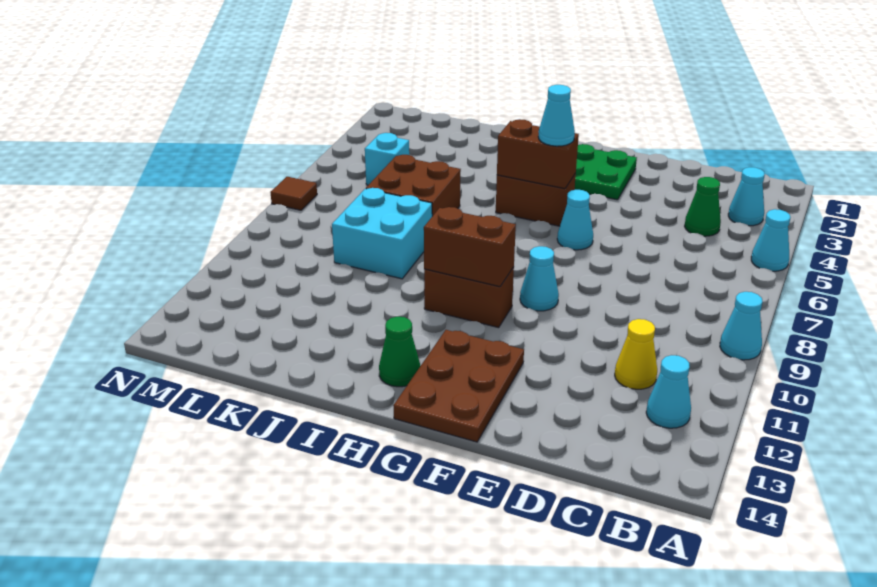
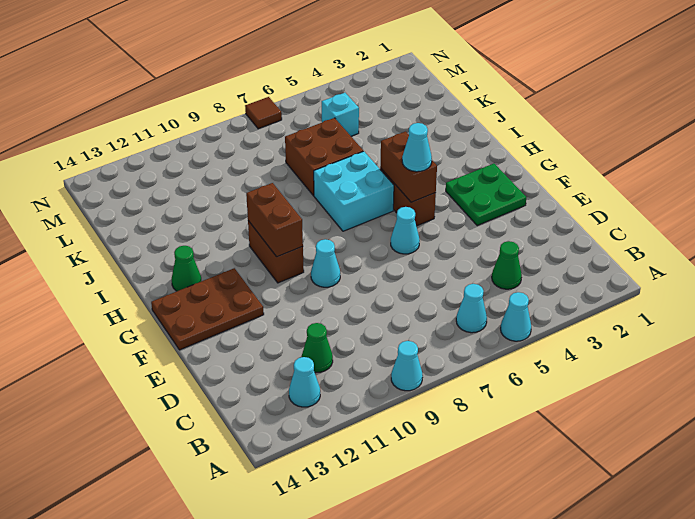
cyan cone B3 level 1 -> cyan cone B6 level 1
yellow cone C11 level 1 -> green cone C11 level 1
cyan brick J8:K9 level 1 -> cyan brick H6:I7 level 1

